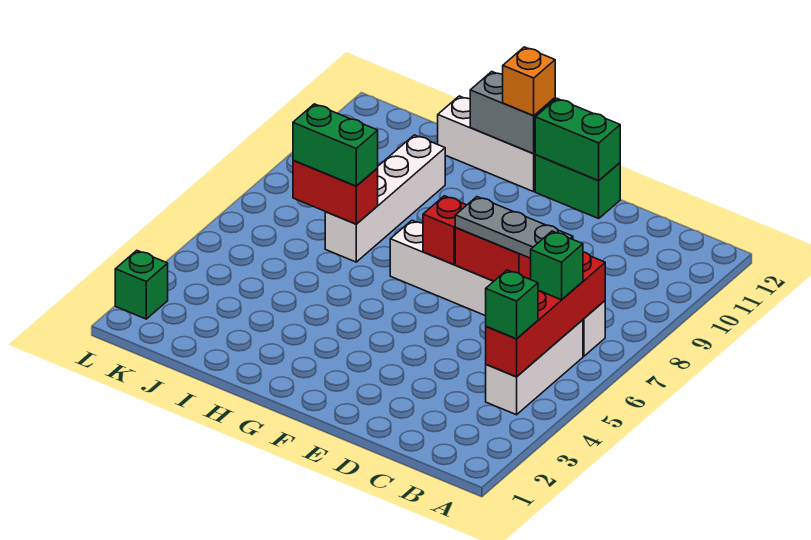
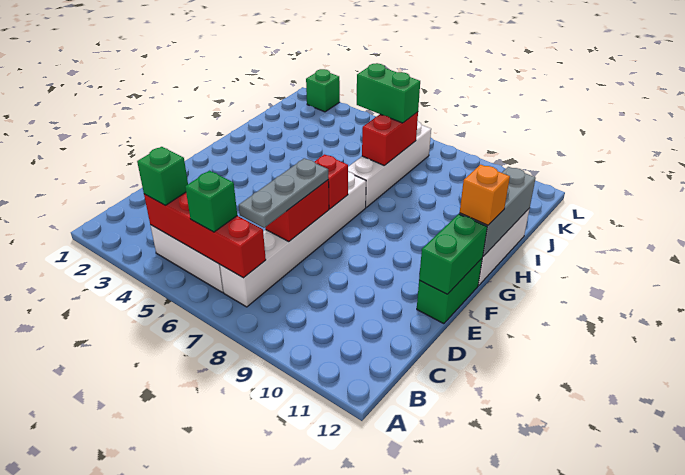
grey brick G12:H12 level 2 -> grey brick G12:I12 level 2
white brick I7:I10 level 1 -> white brick H7:K7 level 1
green brick I7:J7 level 3 -> green brick J6:J7 level 3

